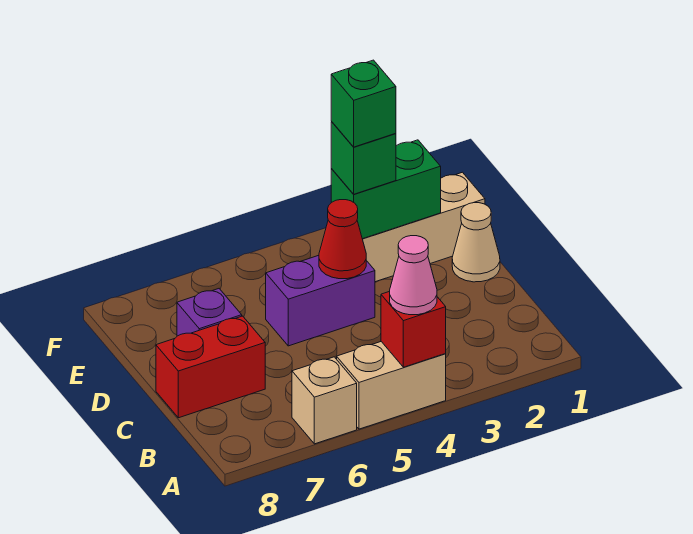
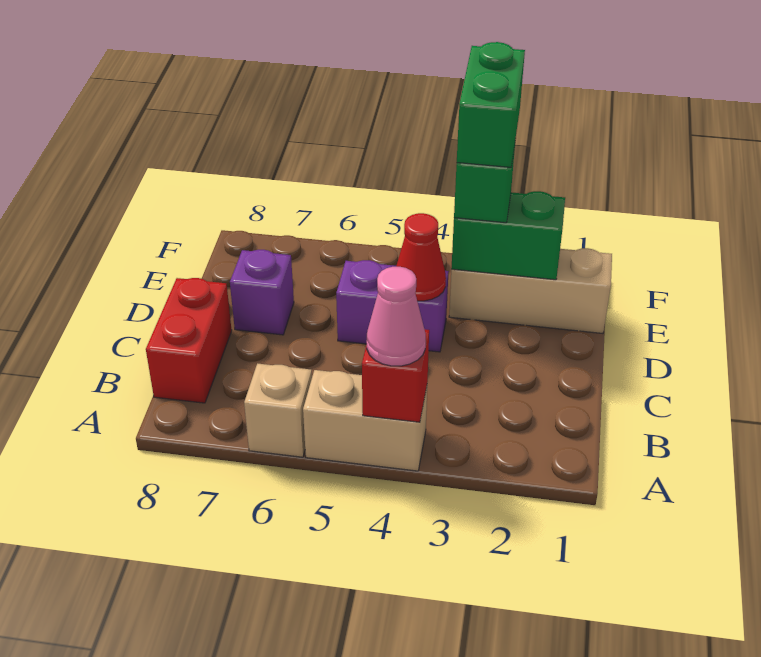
red brick C7:C8 level 1 -> red brick B8:C8 level 1
tan cone D1 level 1 -> none
green brick E3 level 4 -> green brick E3:F3 level 4

